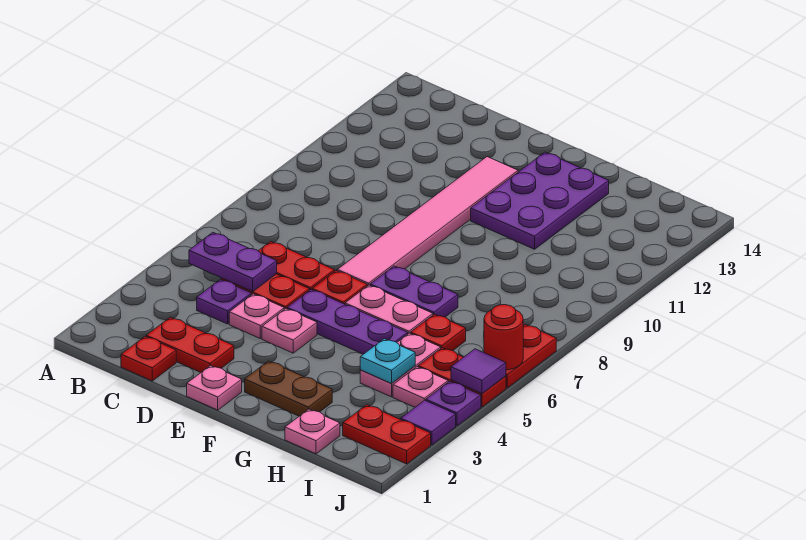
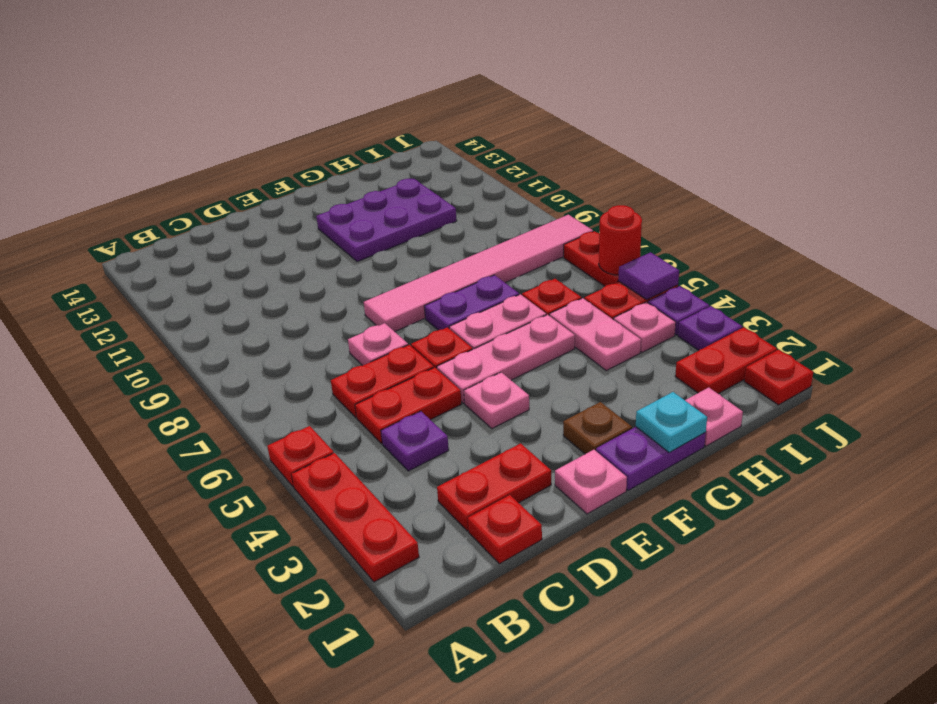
none -> red plate A2:A4 level 1
none -> red plate A5 level 1
purple plate B5:C5 level 2 -> purple plate F1:G1 level 1
pink plate D4 level 1 -> pink plate D7 level 1
purple plate E5:G5 level 1 -> pink plate E5:G5 level 1
pink tile E7:E12 level 1 -> pink tile E8:J8 level 1
brown plate F2:G2 level 1 -> brown plate F2 level 1
purple plate F11:G13 level 1 -> purple plate F11:H12 level 1
cyan plate H4 level 2 -> cyan plate G1 level 2
none -> red plate J1 level 1
purple tile J3 level 1 -> purple plate J3 level 1

